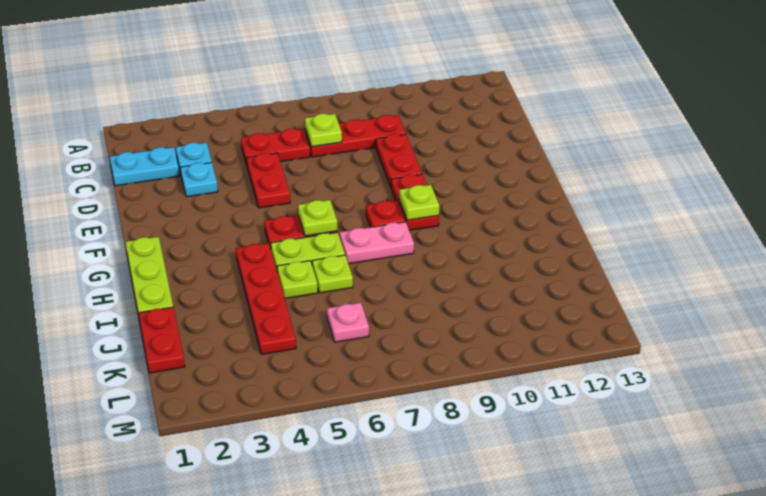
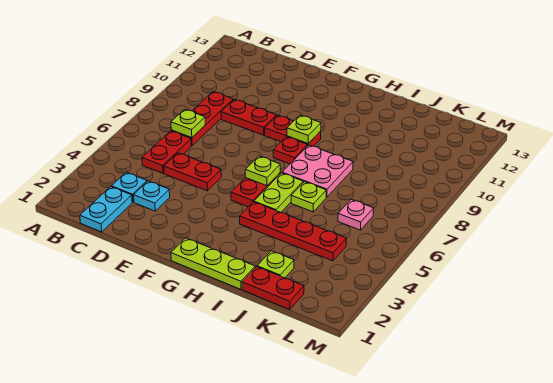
pink plate H7:H8 level 1 -> pink plate H7:I8 level 1
lime plate I5 level 1 -> lime plate J2 level 1

